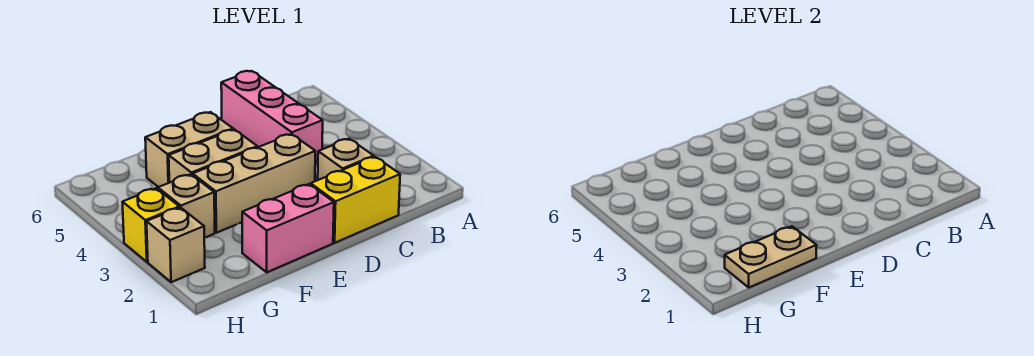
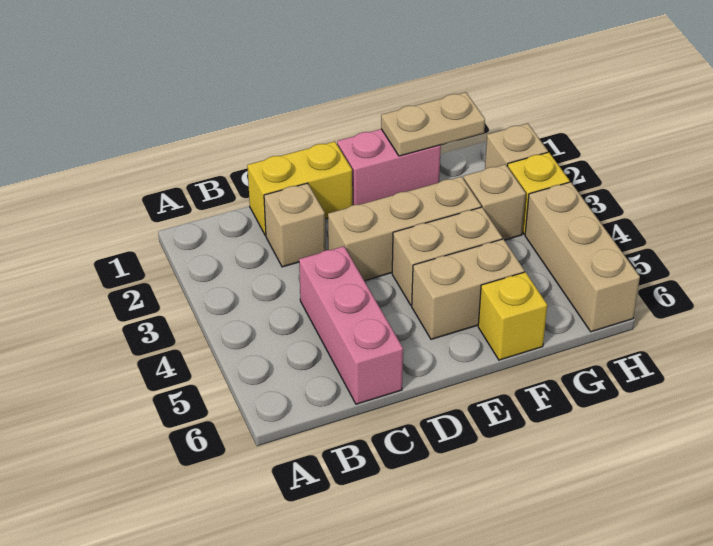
none -> yellow brick F6 level 1
none -> tan brick H4:H6 level 1

